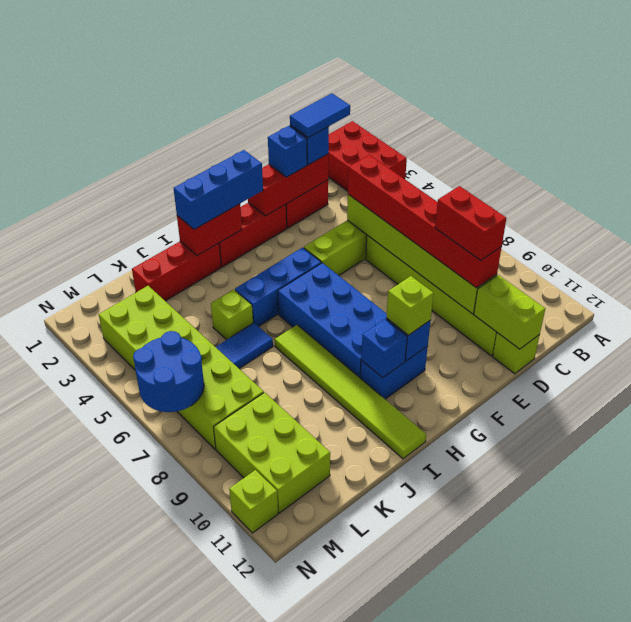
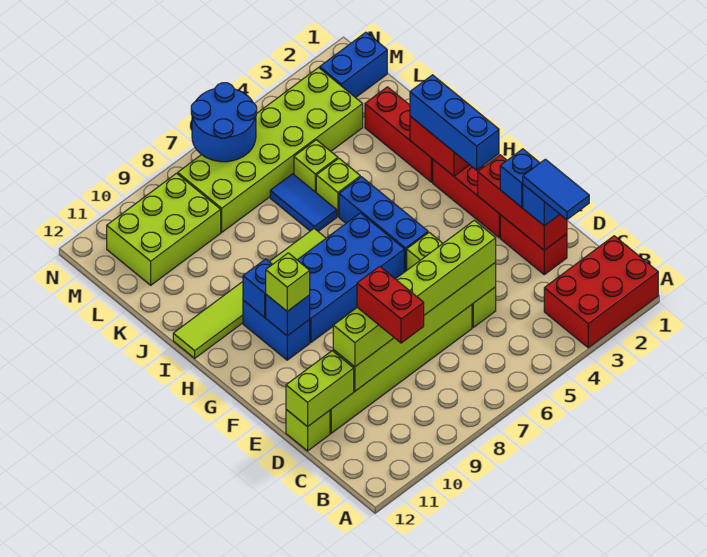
red brick D5:D10 level 3 -> lime brick D5:D10 level 3
red brick D9:D10 level 4 -> red brick C9:D9 level 4
none -> blue brick M1:M2 level 1
lime brick N11 level 1 -> lime brick K5 level 1

